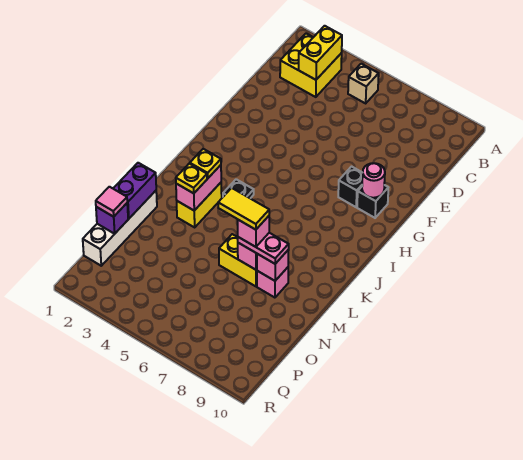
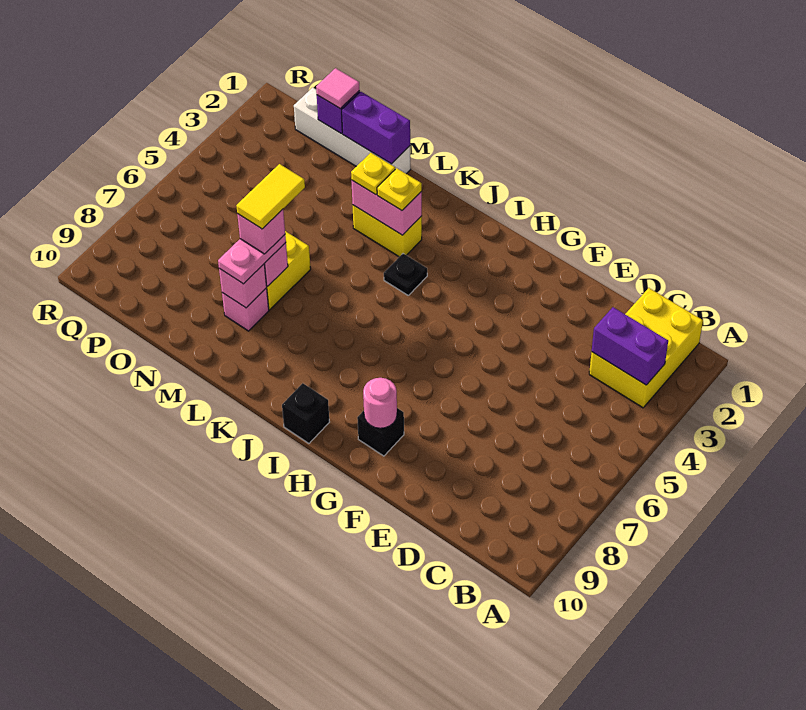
yellow brick B2:C3 level 1 -> yellow brick B1:C3 level 1
yellow brick B3:C3 level 2 -> purple brick B3:C3 level 2
tan brick B5 level 1 -> none
black brick G8 level 1 -> black brick I10 level 1

